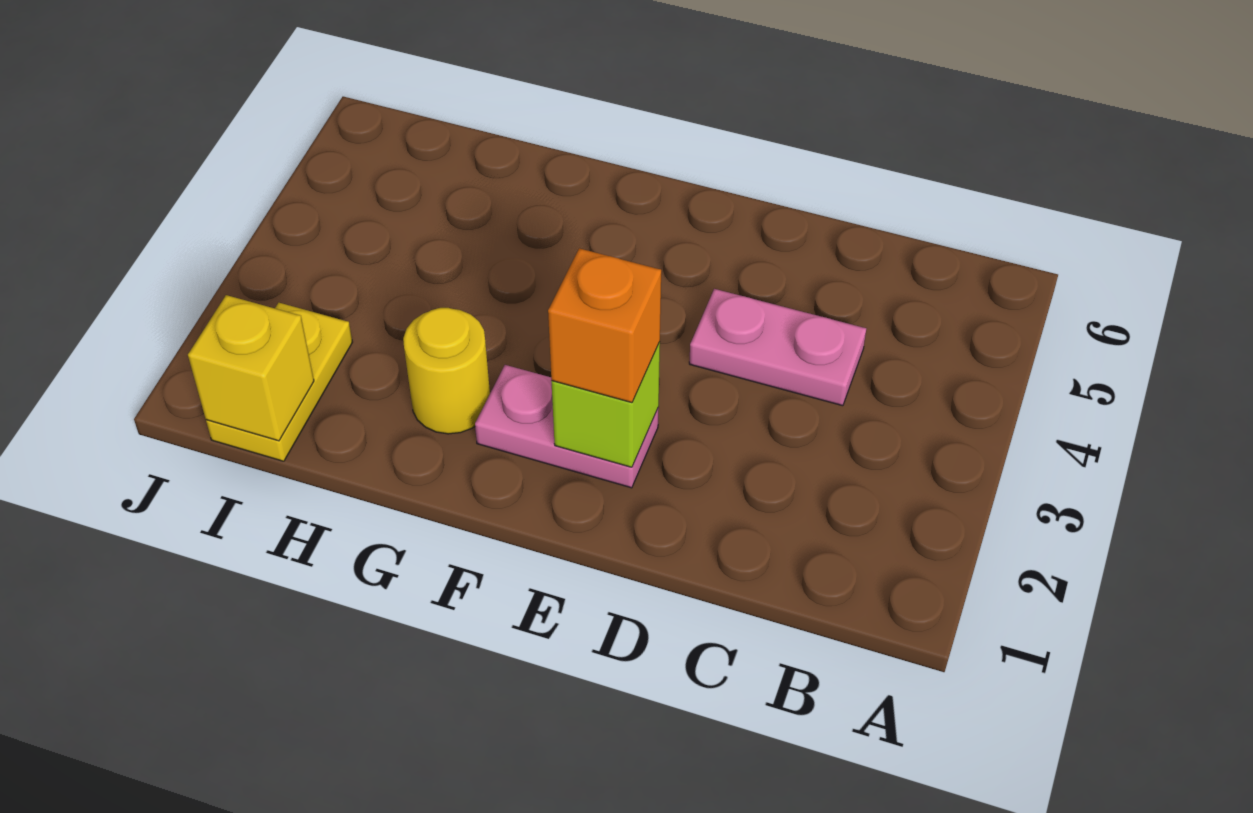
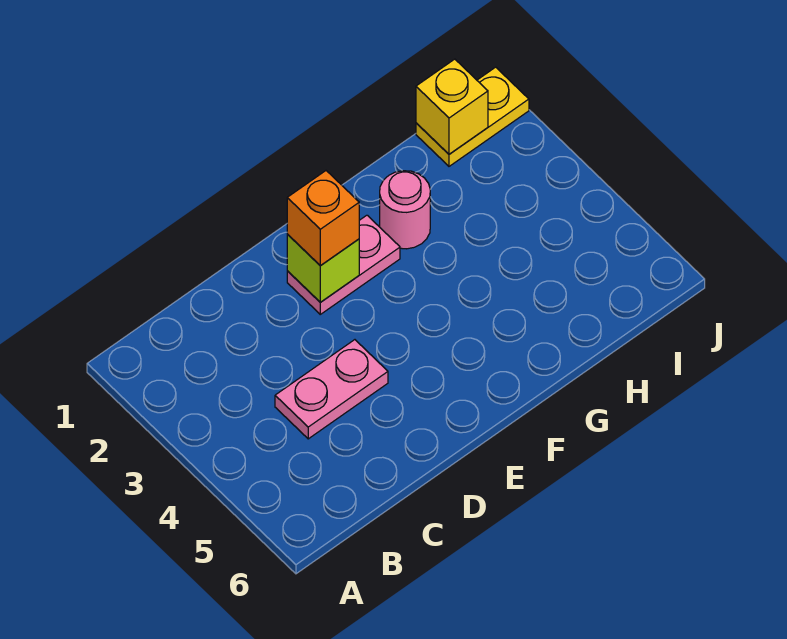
yellow round brick G2 level 1 -> pink round brick G2 level 1
yellow plate I1:I2 level 1 -> yellow plate I1:J1 level 1

